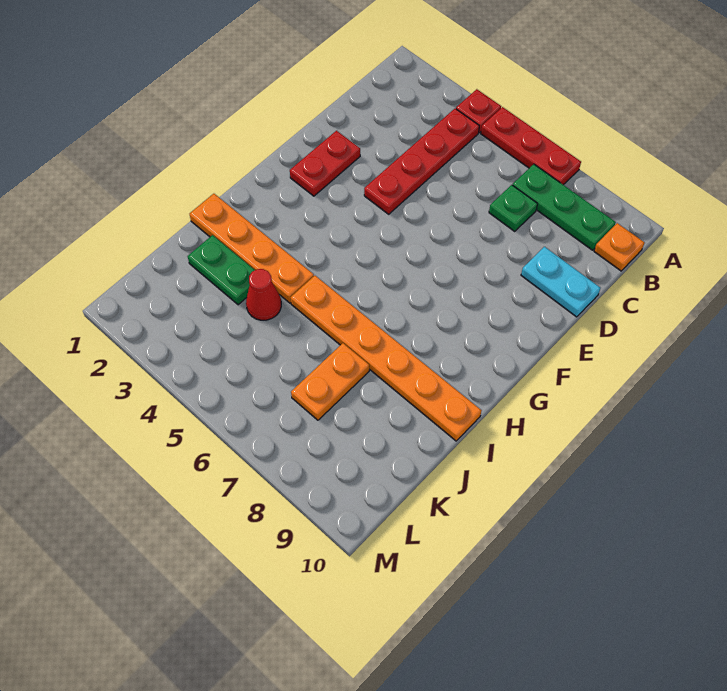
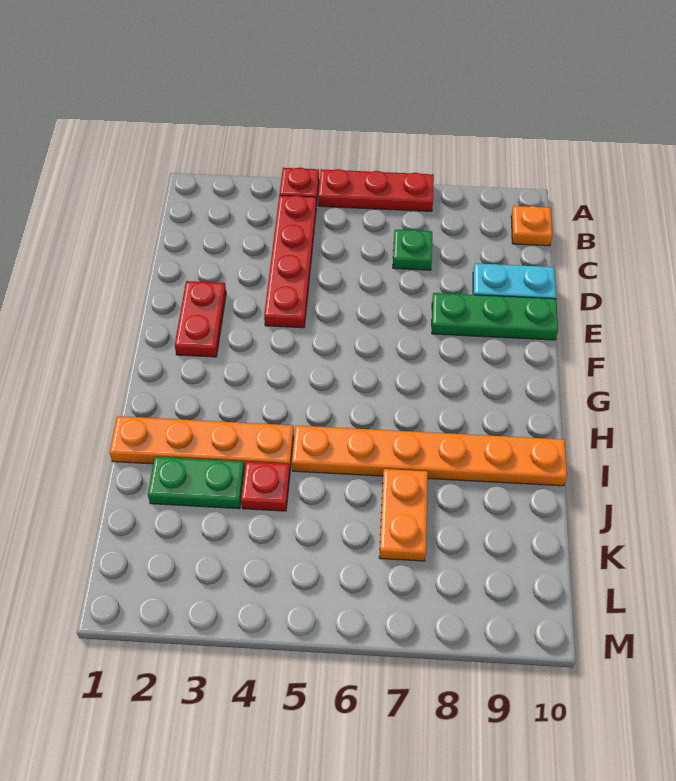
green plate B7:B9 level 1 -> green plate E8:E10 level 1
red cone J4 level 1 -> red plate J4 level 1

